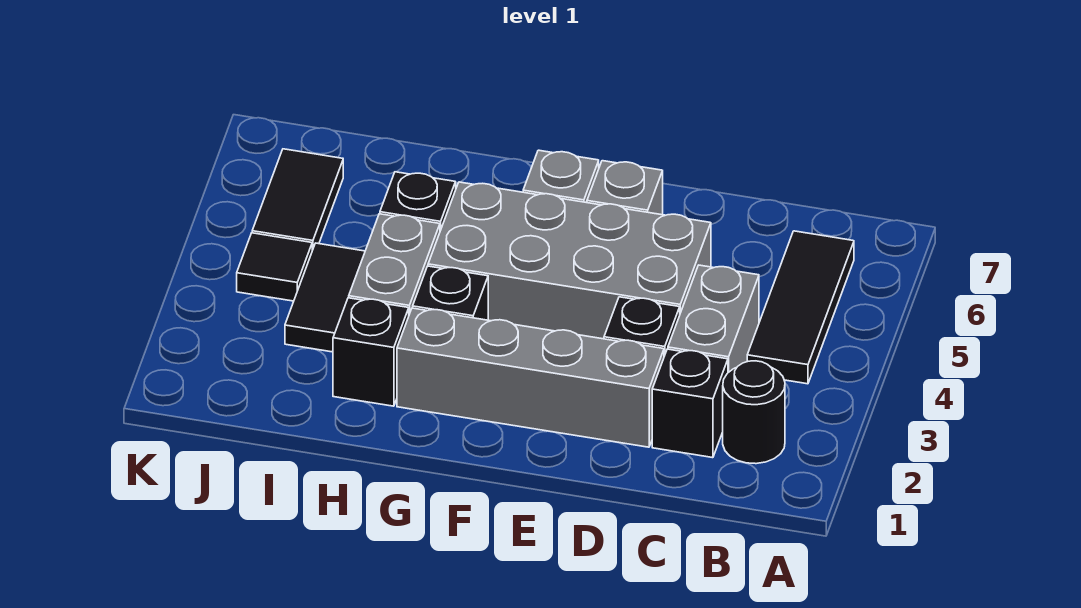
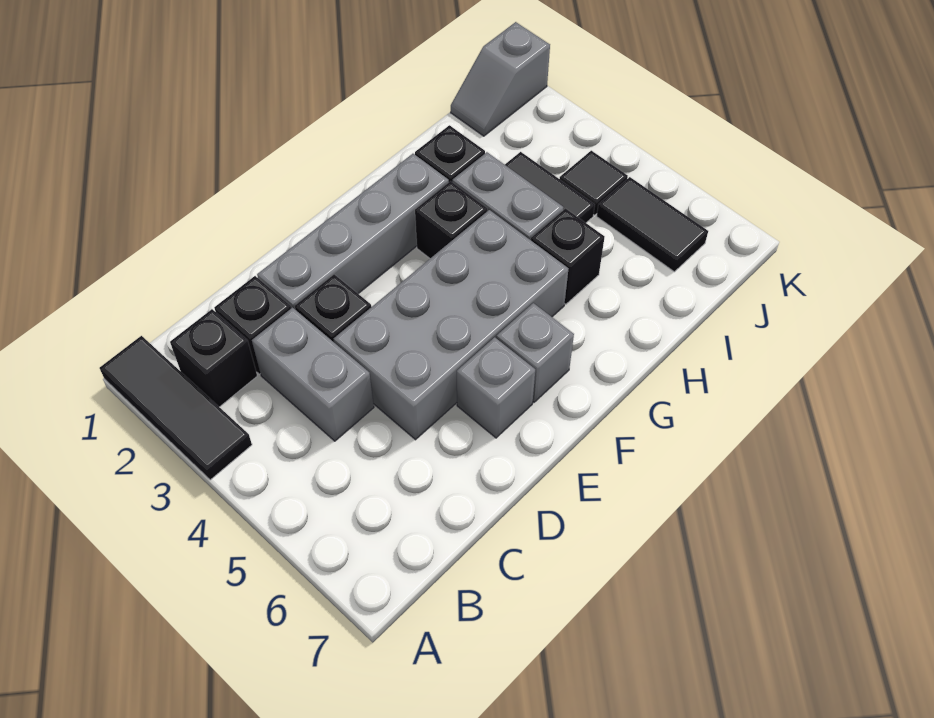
black round brick B2 level 1 -> black brick B2 level 1
black tile B4:B6 level 1 -> black tile A1:A3 level 1
none -> grey slope J1:K1 level 1 top K

